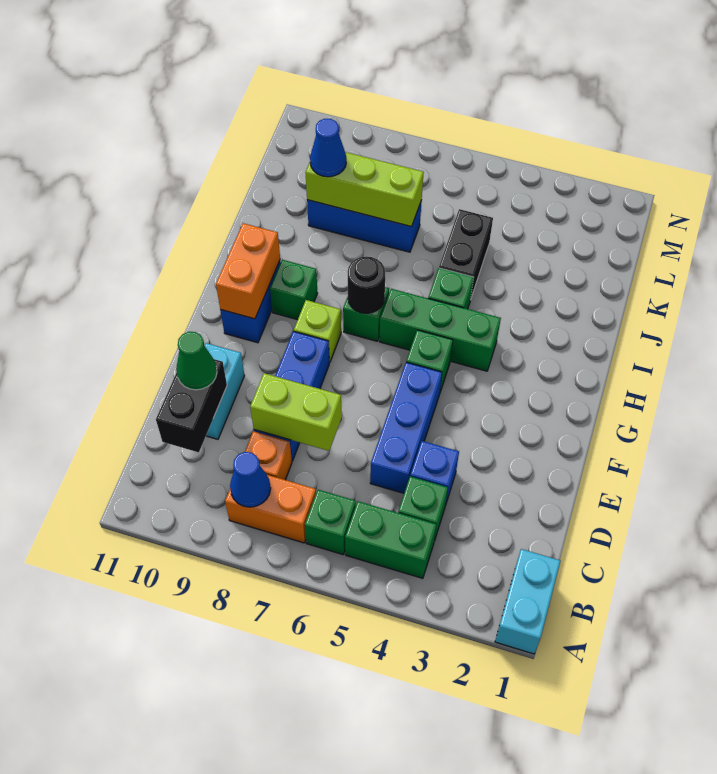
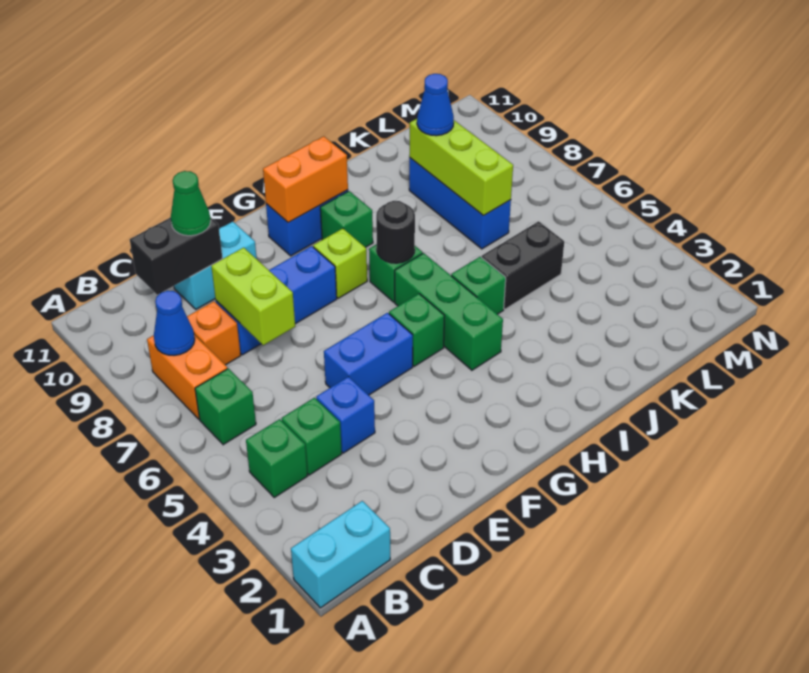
green brick B4:B5 level 1 -> green brick B4 level 1
blue brick D5:F5 level 1 -> blue brick E5:F5 level 1

